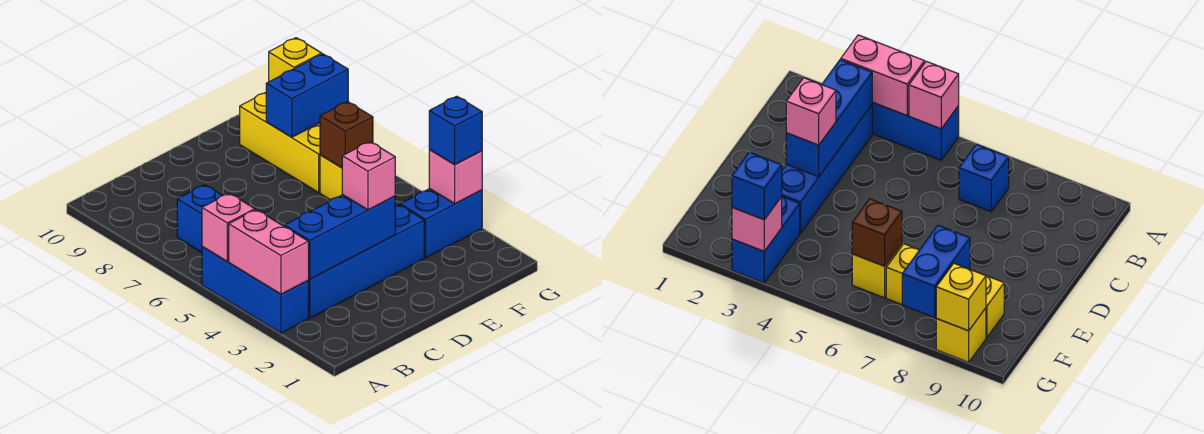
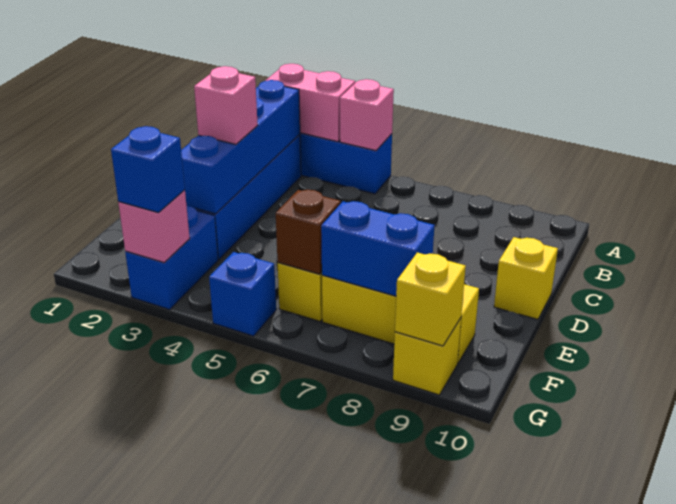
blue brick B3:D3 level 2 -> blue brick B3:E3 level 2
blue brick B7 level 1 -> blue brick G5 level 1
none -> yellow brick D10 level 1
blue brick F8:G8 level 2 -> blue brick F7:F8 level 2

